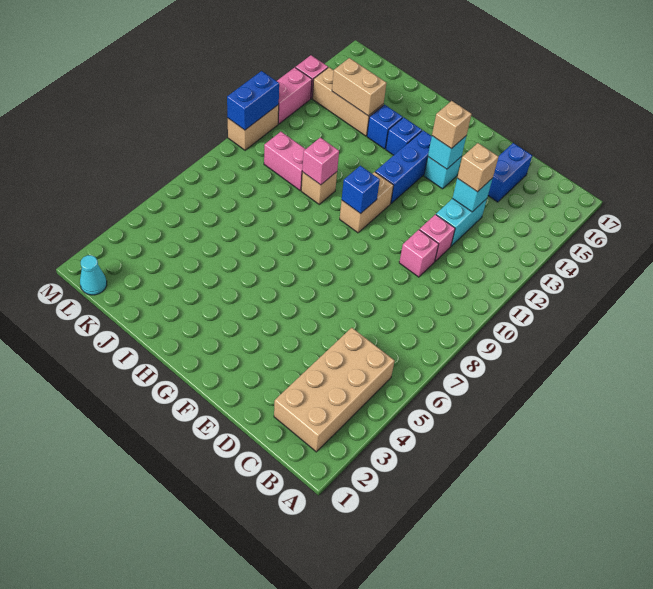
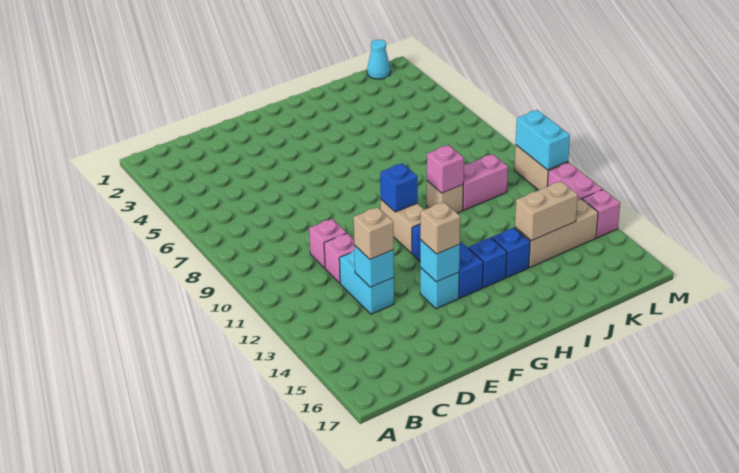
tan brick B2:C5 level 1 -> none
blue brick D15:D16 level 1 -> none
blue brick M10:M11 level 2 -> cyan brick M10:M11 level 2

